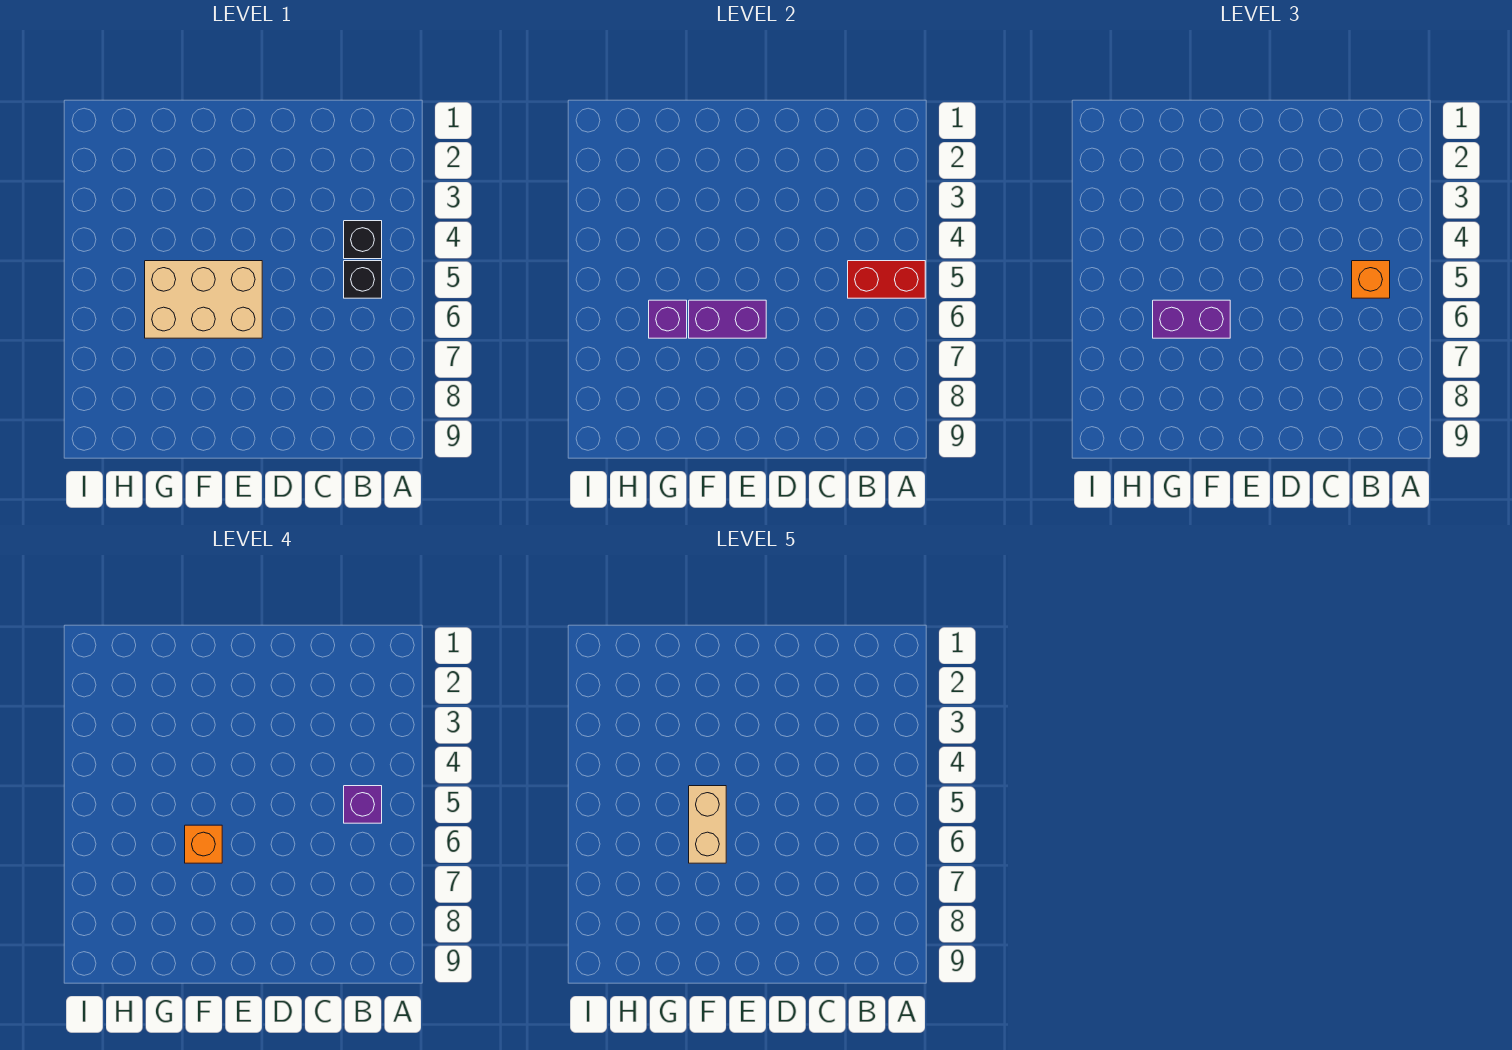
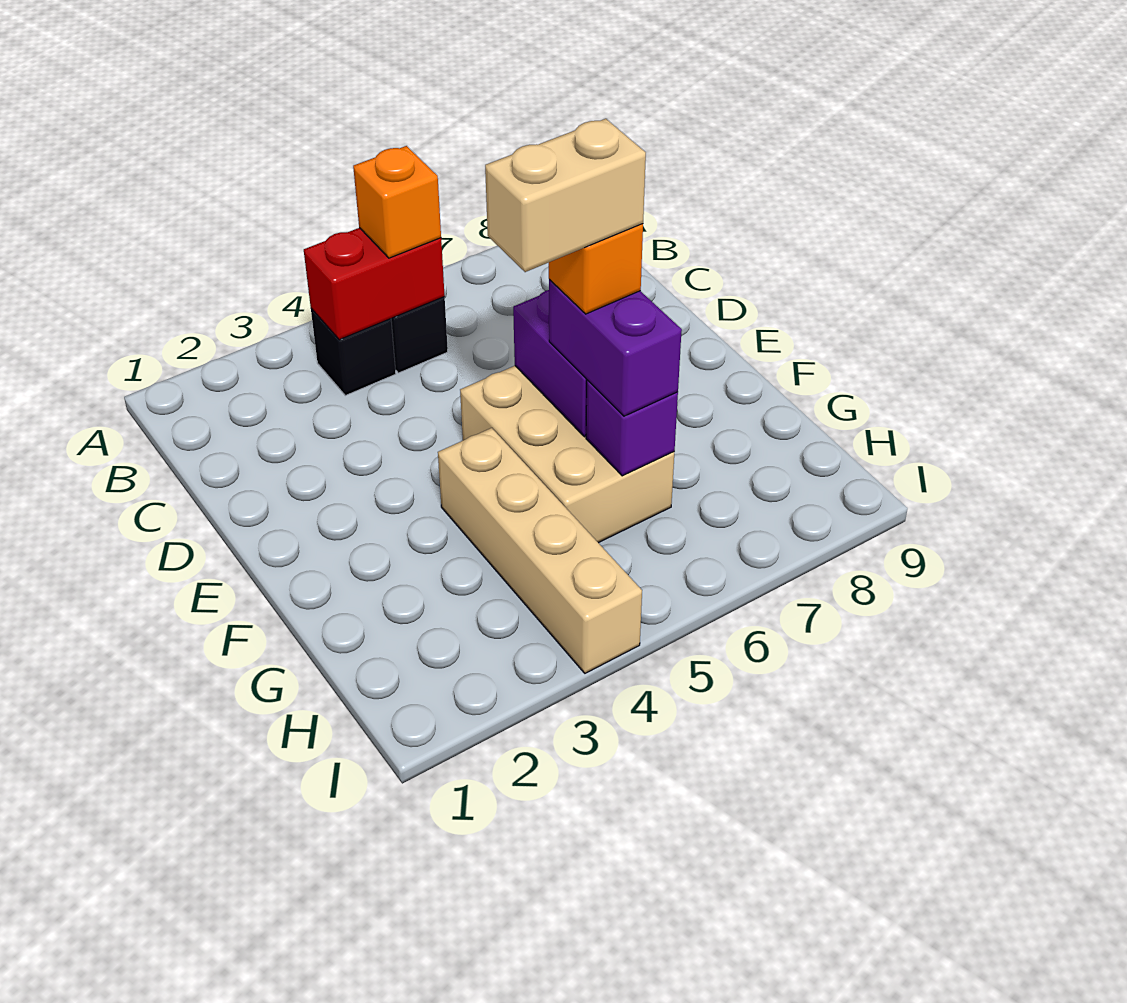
red brick A5:B5 level 2 -> red brick B4:B5 level 2
purple brick B5 level 4 -> none
none -> tan brick F4:I4 level 1

